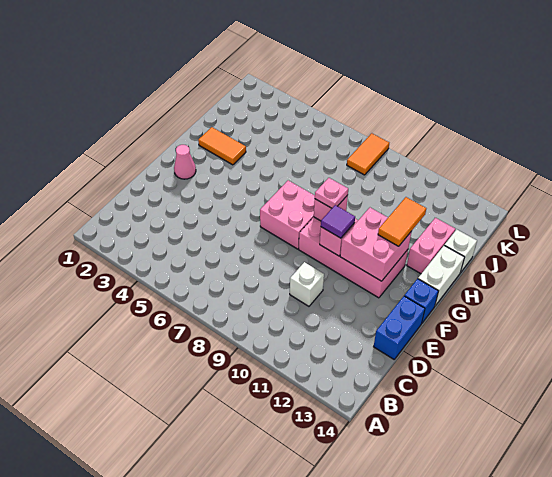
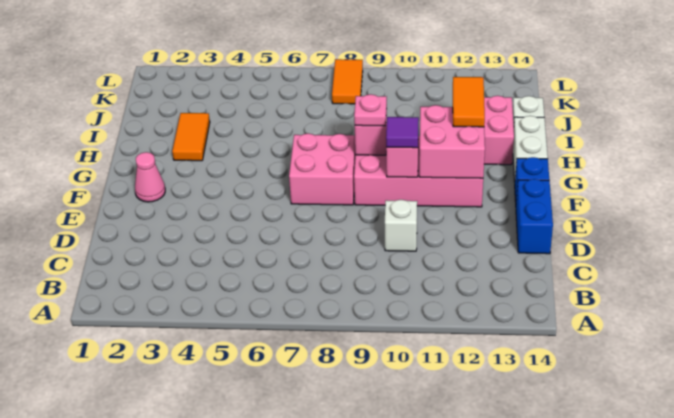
orange tile H2:H3 level 1 -> orange tile H3:I3 level 1

